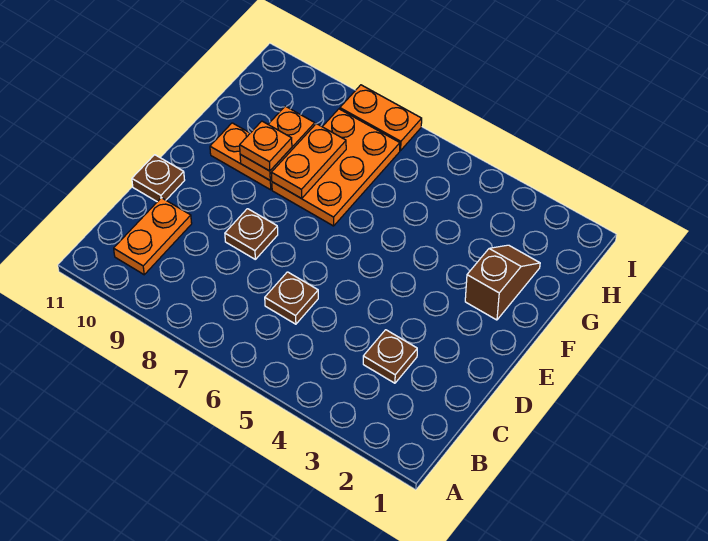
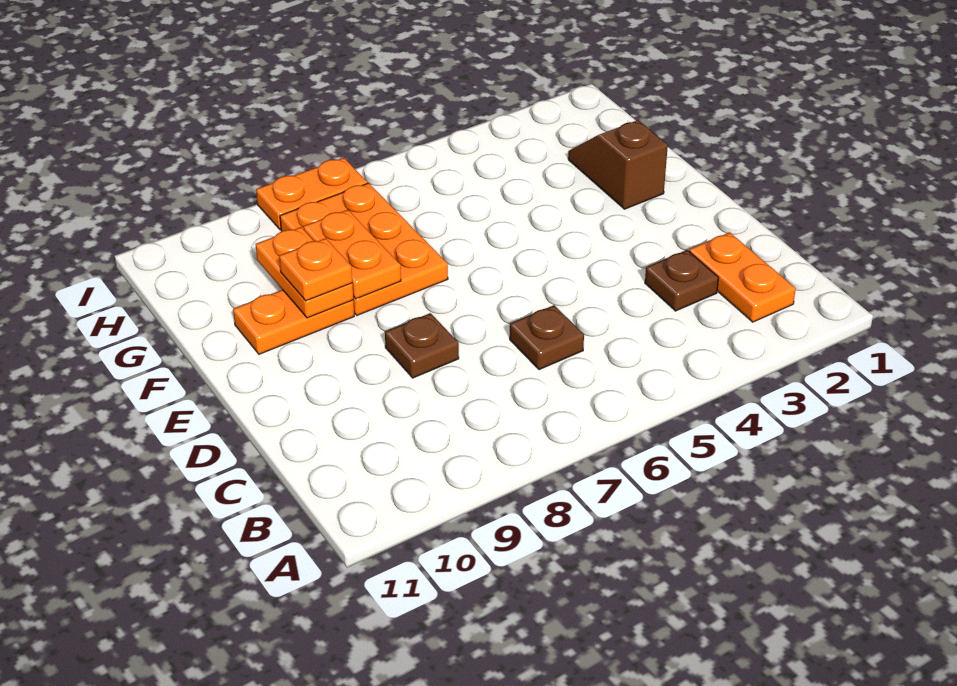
orange plate B10:C10 level 1 -> orange plate B2:C2 level 1
brown plate D11 level 1 -> none

